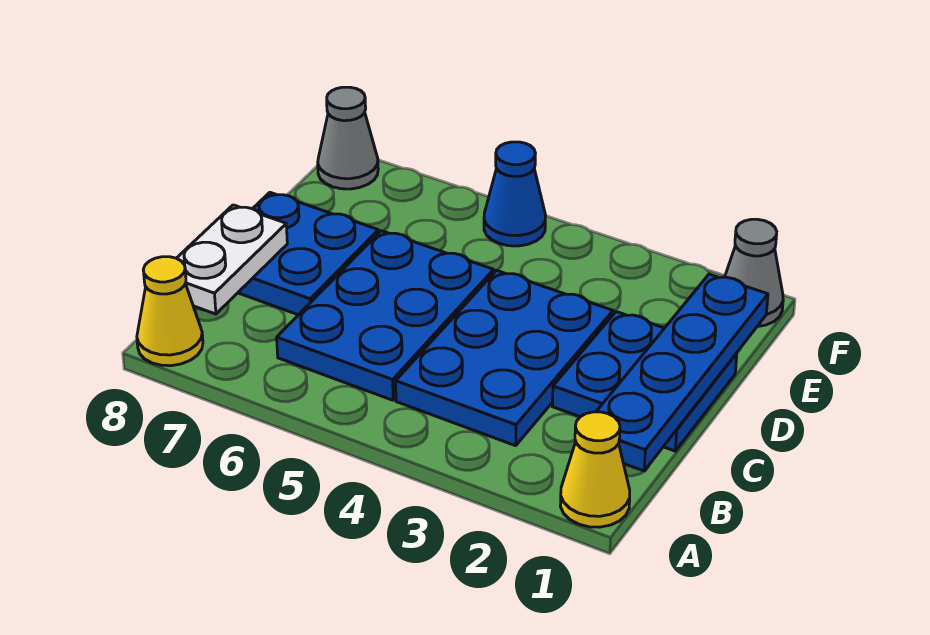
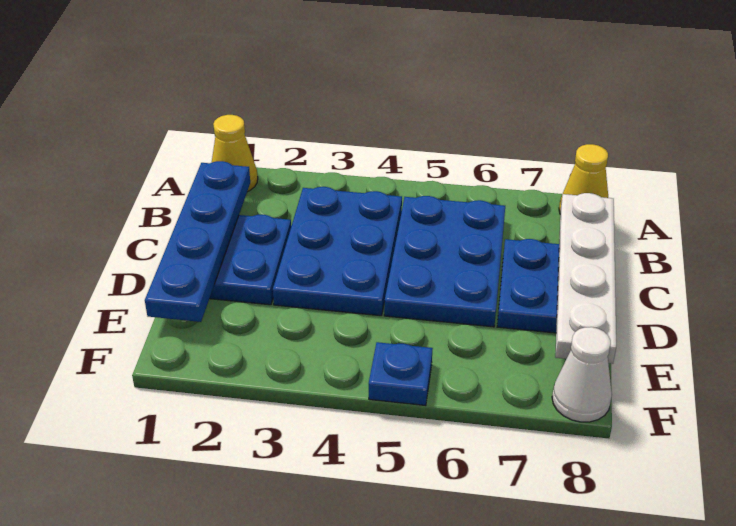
white plate B8:C8 level 2 -> white plate B8:E8 level 2
grey cone F1 level 1 -> none
blue cone F5 level 1 -> blue plate F5 level 1
grey cone F8 level 1 -> white cone F8 level 1

